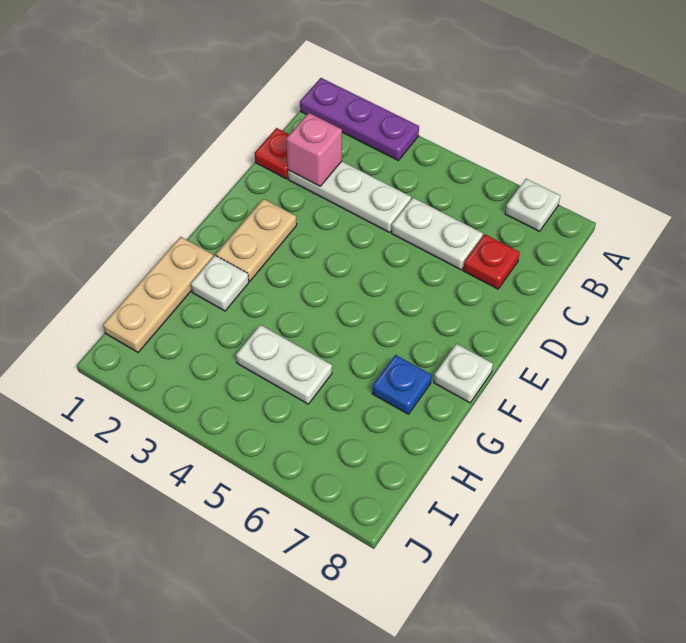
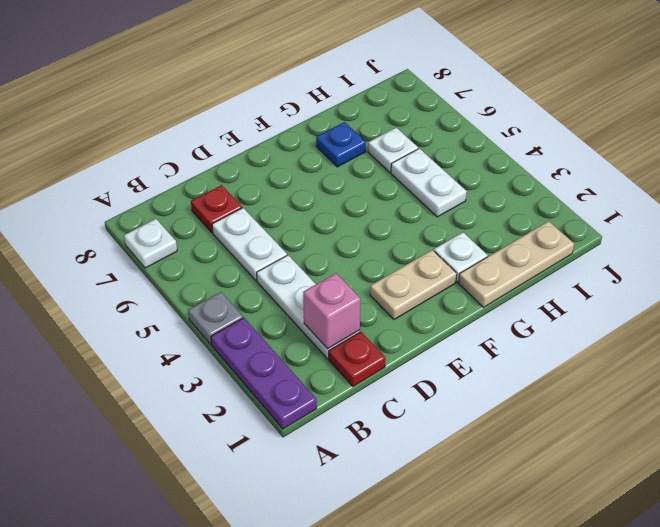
none -> grey plate A4 level 1
white plate F8 level 1 -> white plate H6 level 1

